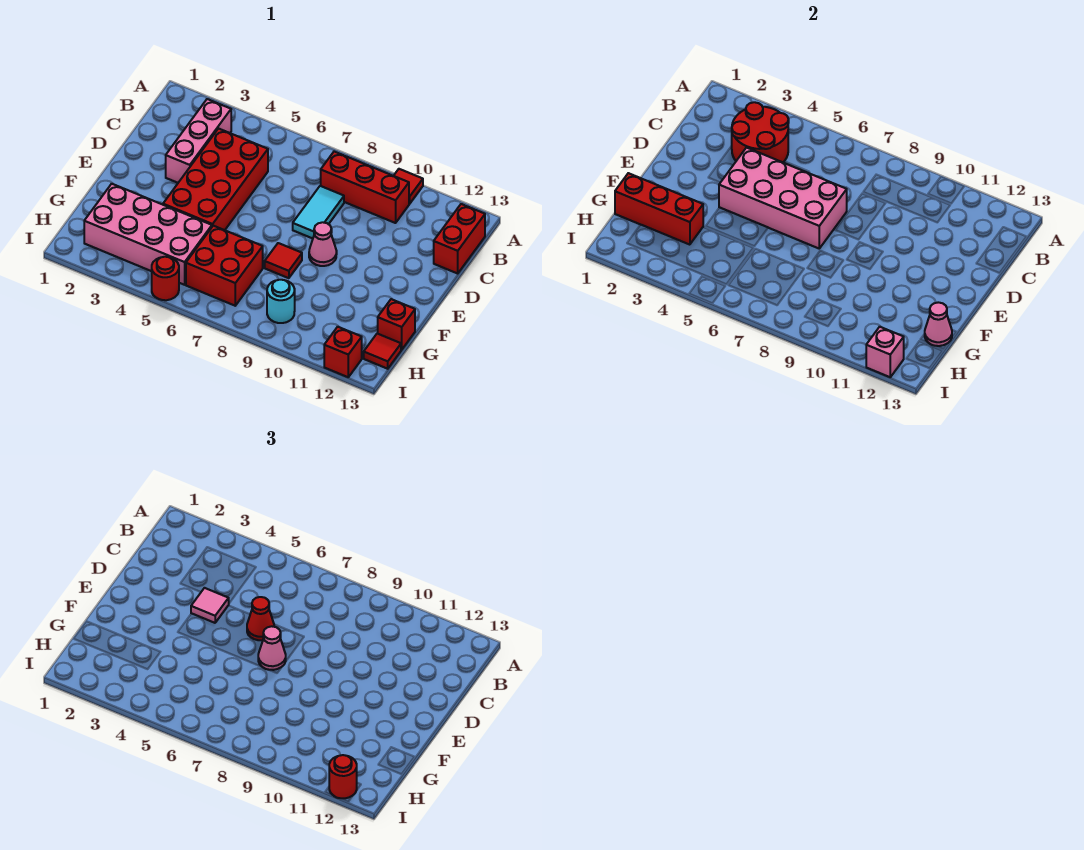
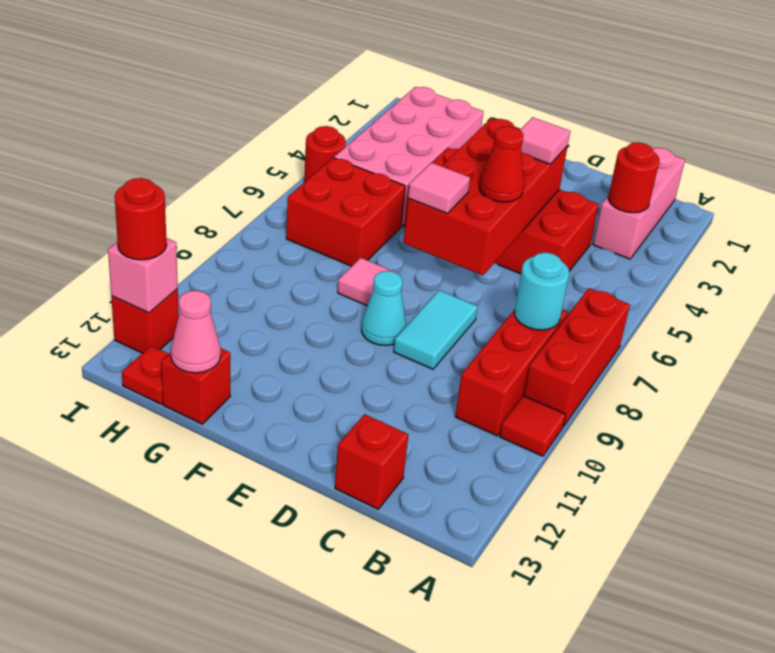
pink brick B3:D3 level 1 -> pink brick B1:B3 level 1
red round brick B3:C4 level 2 -> red round brick B3 level 2
red brick B13:C13 level 1 -> red brick C13 level 1
cyan tile C8:D8 level 1 -> cyan tile D8:D9 level 1
pink brick D4:E7 level 2 -> red brick D4:E7 level 2
pink cone E7 level 3 -> pink tile E7 level 3
pink cone E9 level 1 -> cyan cone E9 level 1
red tile F8 level 1 -> pink tile F8 level 1
red brick G1:G3 level 2 -> red brick A7:A9 level 1
cyan round brick H9 level 1 -> cyan round brick B8 level 2
red tile H13 level 1 -> red plate H13 level 1

